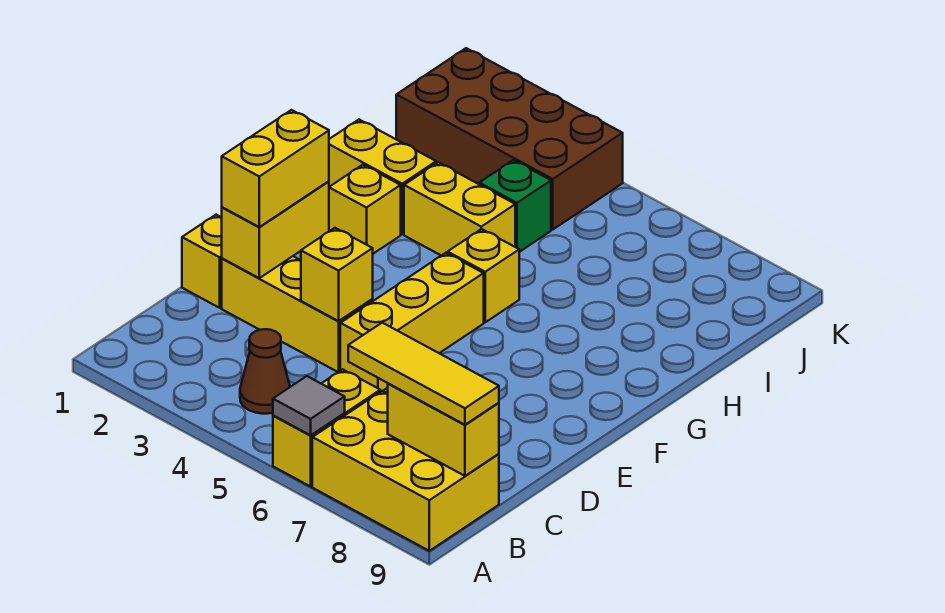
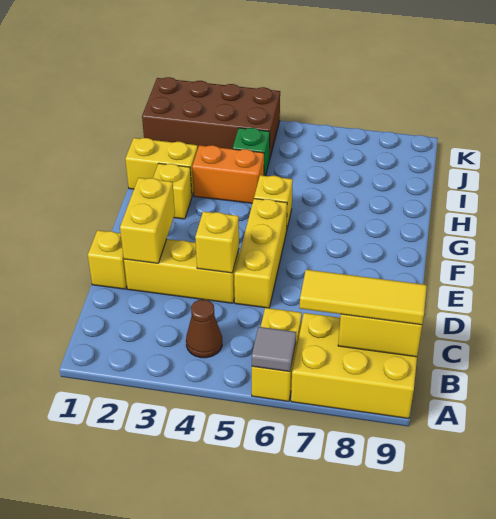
yellow brick D2:E2 level 3 -> none
yellow brick H3:H4 level 1 -> orange brick H3:H4 level 1

